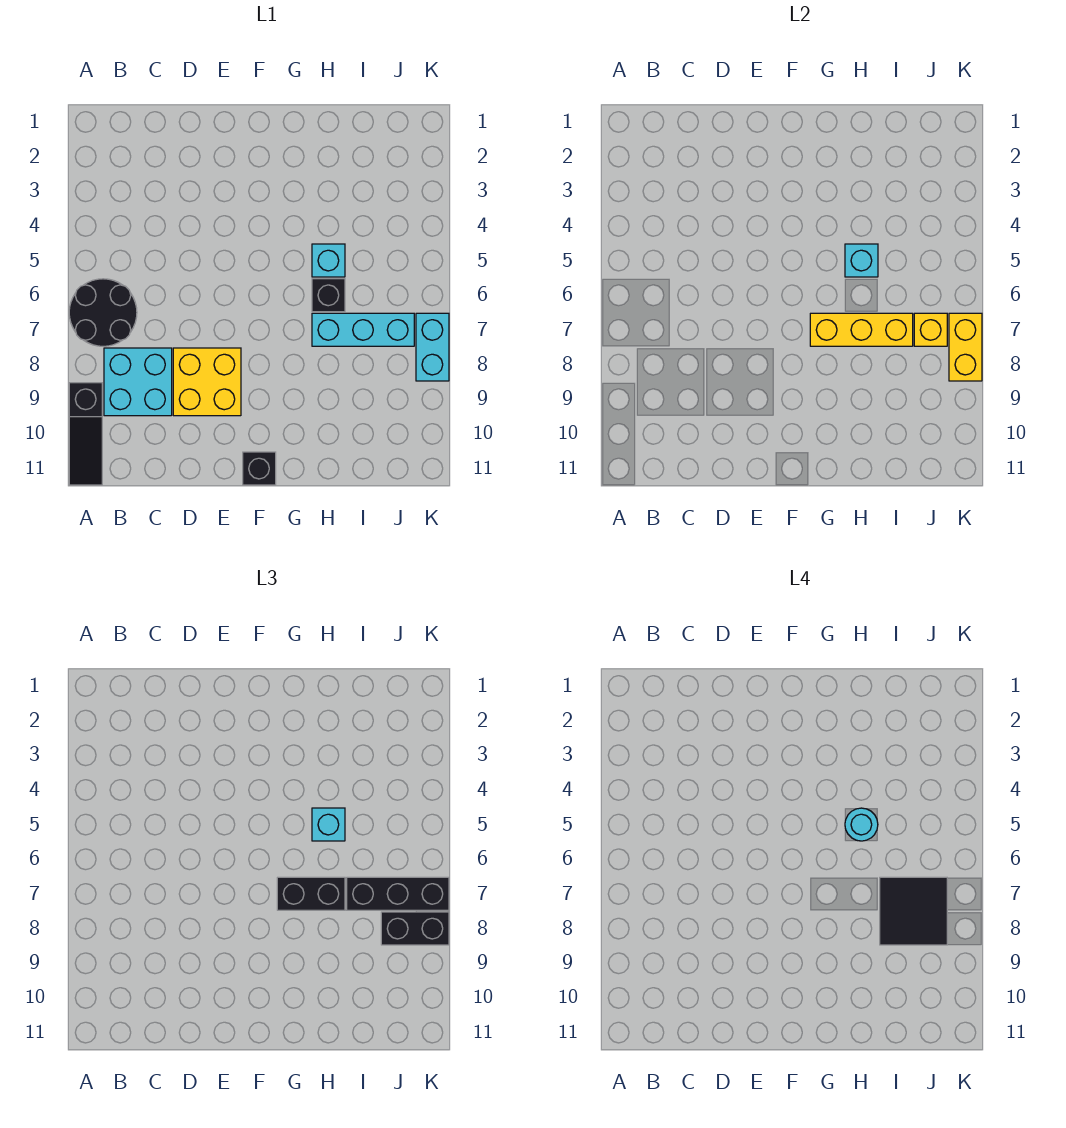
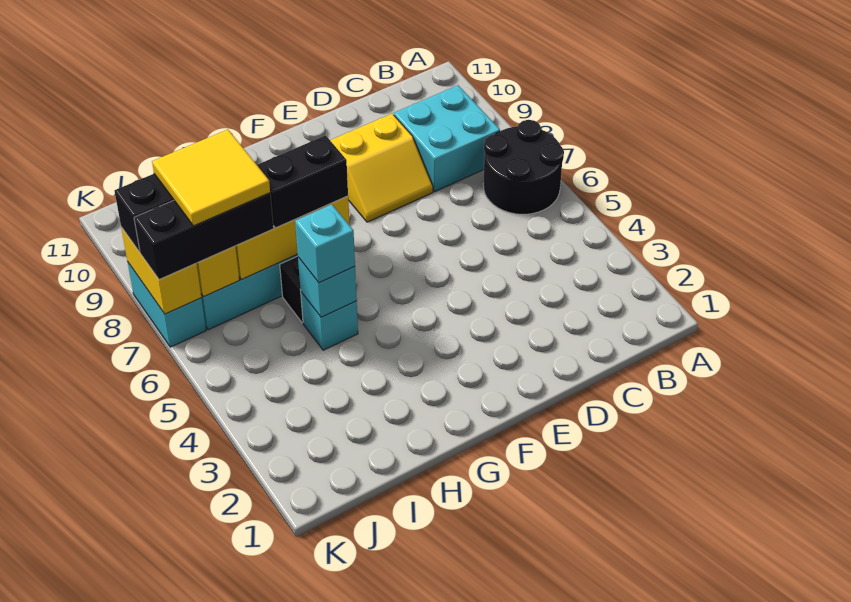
black slope A9:A11 level 1 top 9 -> none
yellow brick D8:E9 level 1 -> yellow slope D8:E9 level 1 top 9
black brick F11 level 1 -> none
cyan round brick H5 level 4 -> none
black tile I7:J8 level 4 -> yellow tile I7:J8 level 4

